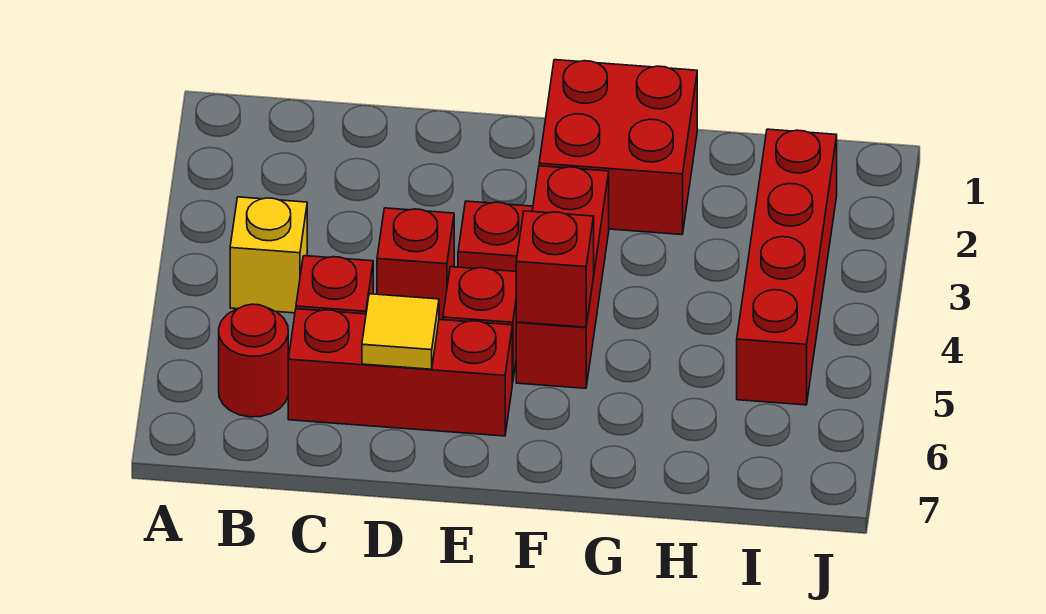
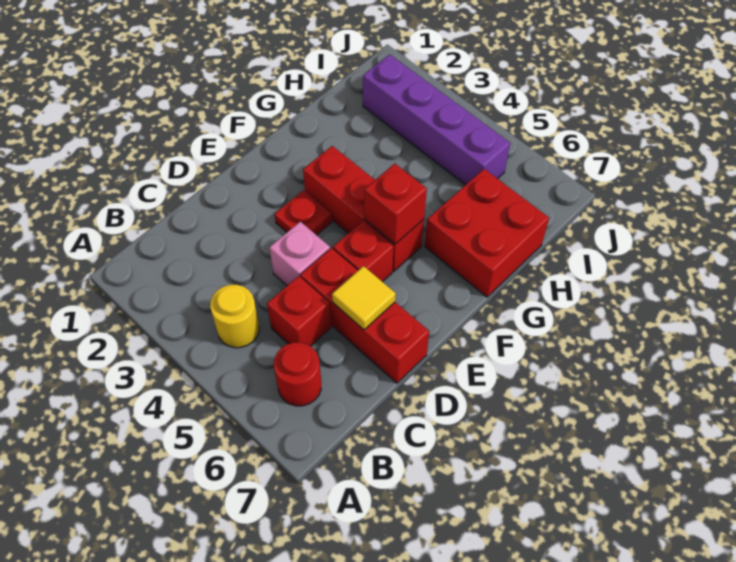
yellow brick B4 level 1 -> yellow round brick B4 level 1
red brick C6:E6 level 1 -> red brick D5:D7 level 1
red brick D4 level 1 -> pink brick D4 level 1
red brick F1:G2 level 1 -> red brick G6:H7 level 1
red brick I2:I5 level 1 -> purple brick I2:I5 level 1

